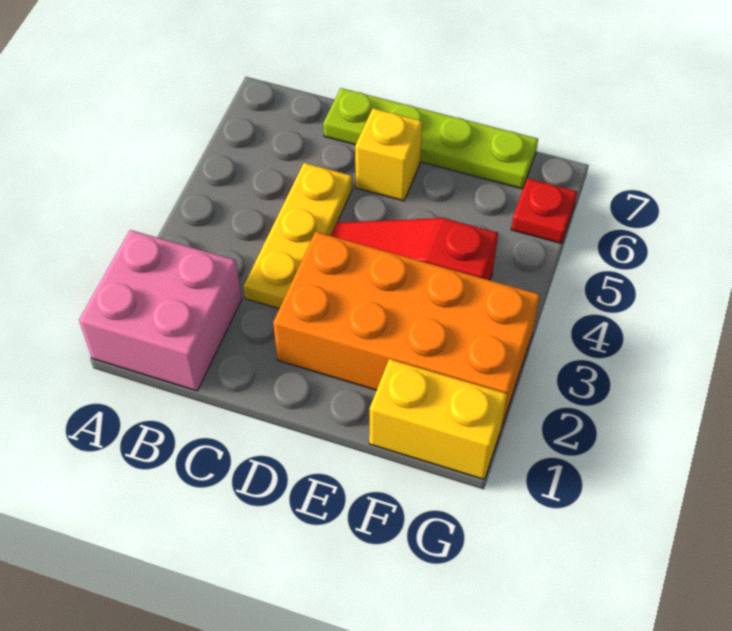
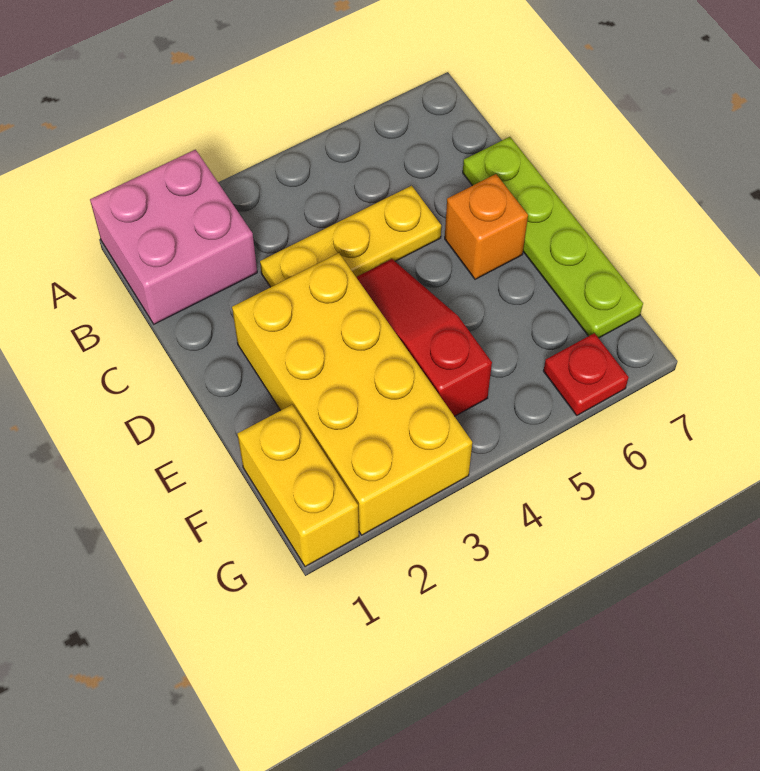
orange brick D2:G3 level 1 -> yellow brick D2:G3 level 1
yellow brick D6 level 1 -> orange brick D6 level 1

